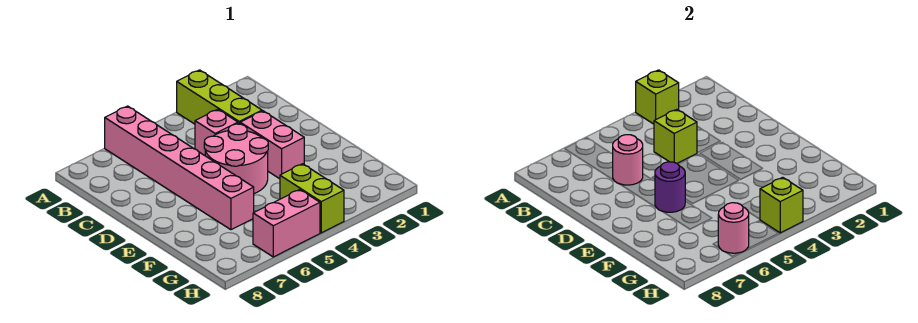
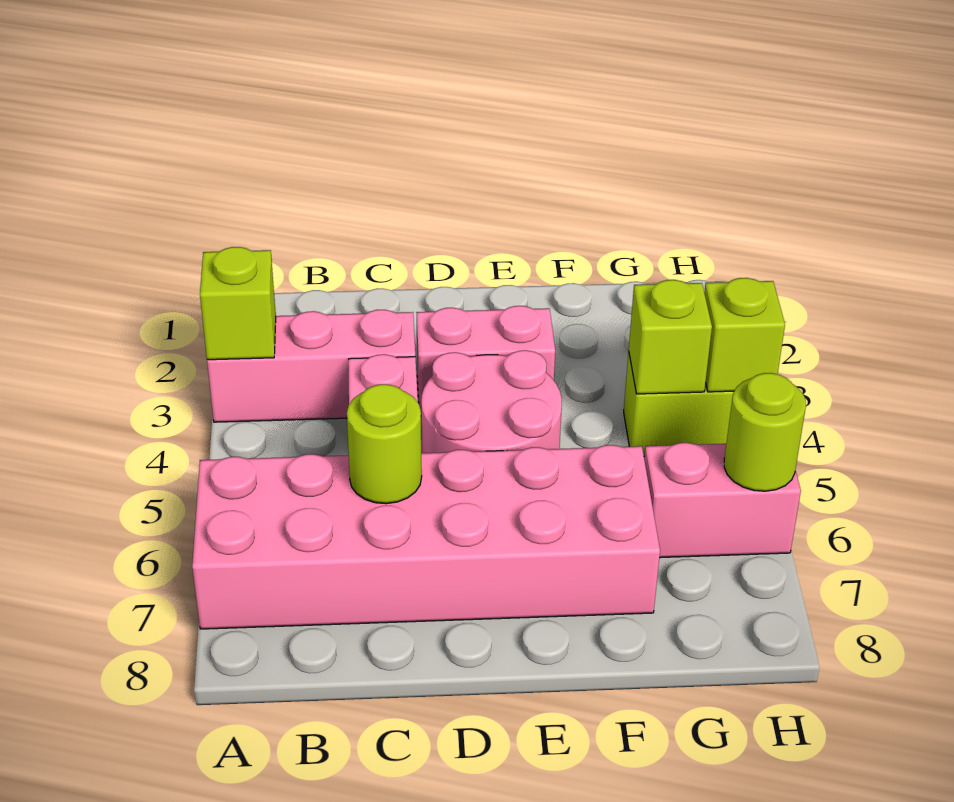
lime brick A3:C3 level 1 -> pink brick A3:C3 level 1
pink brick A6:F6 level 1 -> pink brick A6:F7 level 1
lime brick C4 level 2 -> lime brick G4 level 2
pink round brick C6 level 2 -> lime round brick C6 level 2
purple round brick E6 level 2 -> none
pink brick H5:H6 level 1 -> pink brick G6:H6 level 1
pink round brick H6 level 2 -> lime round brick H6 level 2

